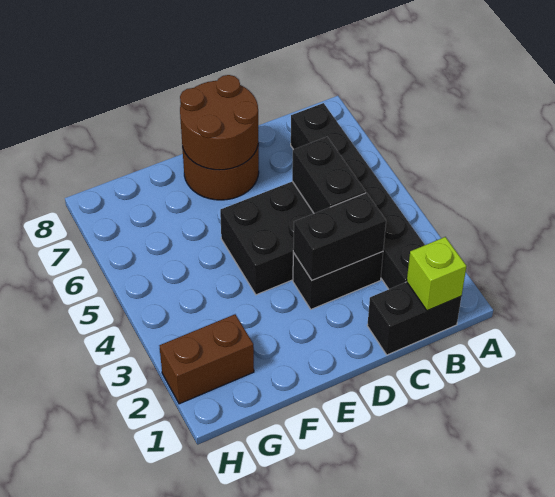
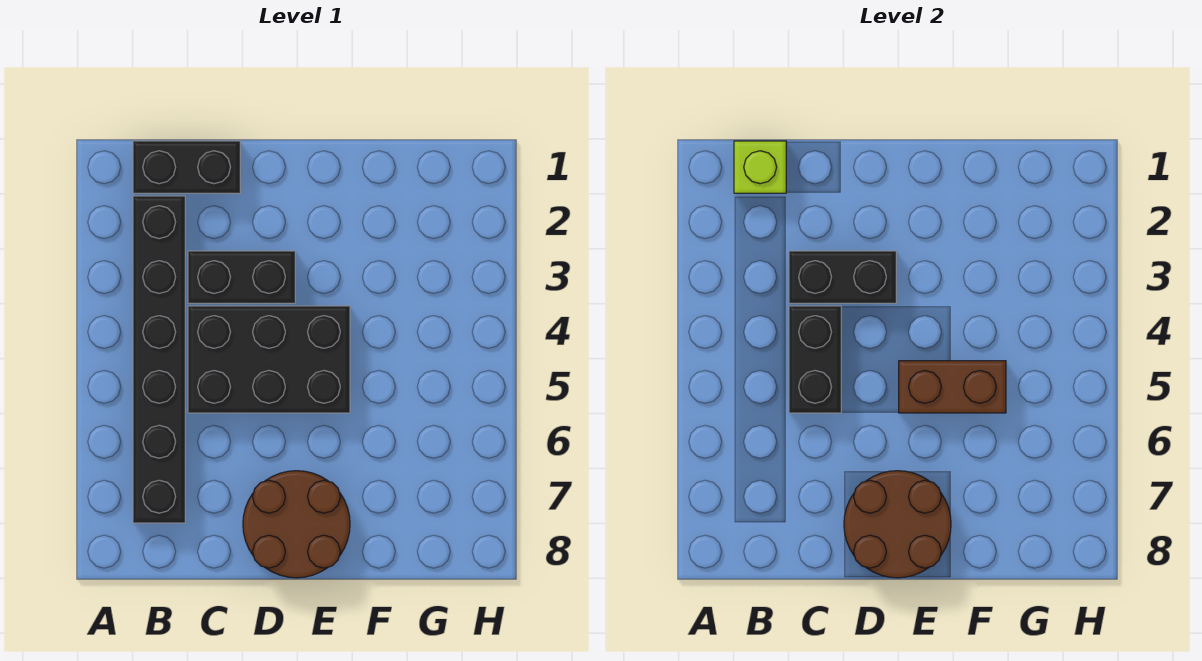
brown brick G2:H2 level 1 -> brown brick E5:F5 level 2

